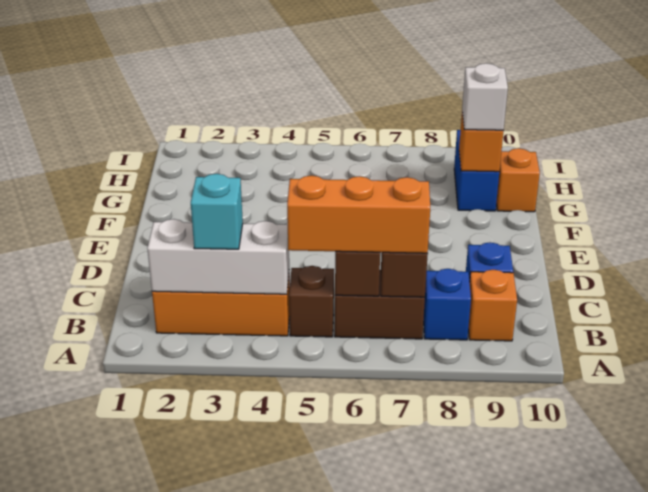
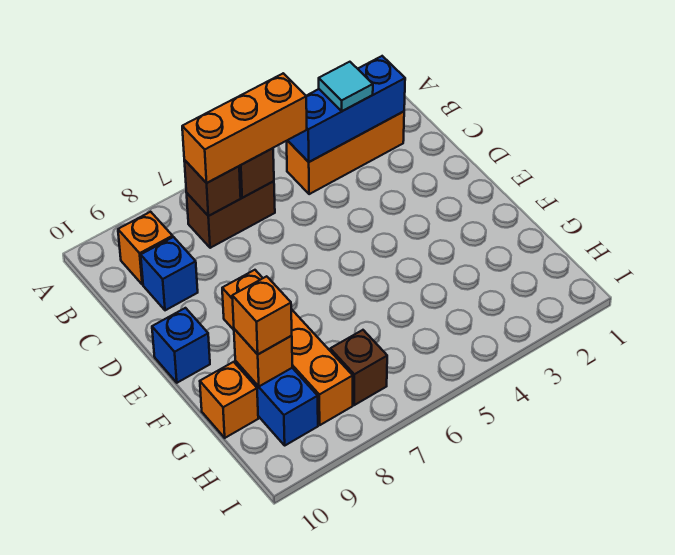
white brick B2:B4 level 2 -> blue brick B2:B4 level 2
cyan brick B3 level 3 -> cyan tile B3 level 3
brown brick B5 level 1 -> brown brick H7 level 1
blue brick B8 level 1 -> blue brick E10 level 1
none -> orange brick E8:H8 level 1
white brick G9 level 3 -> orange brick G9 level 3

